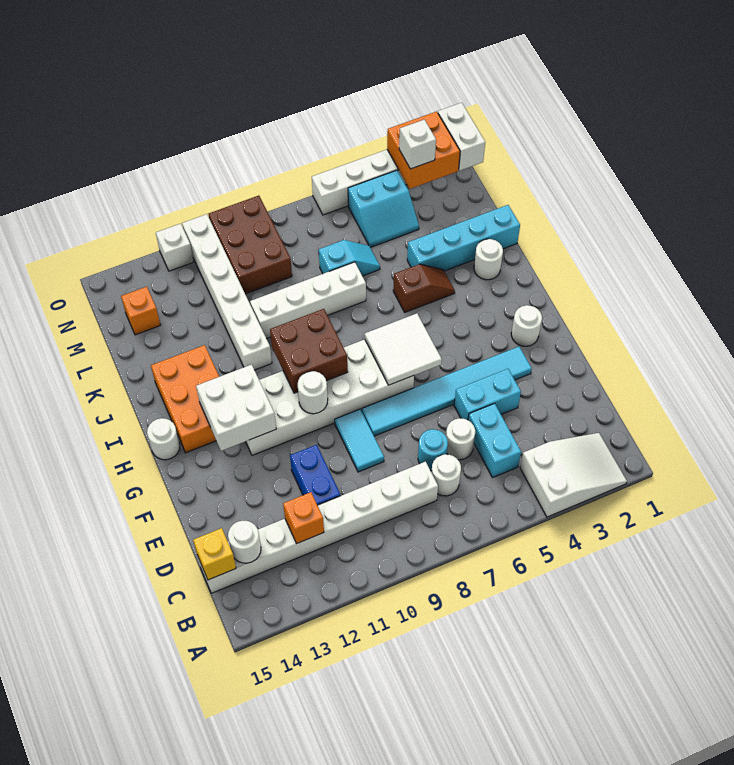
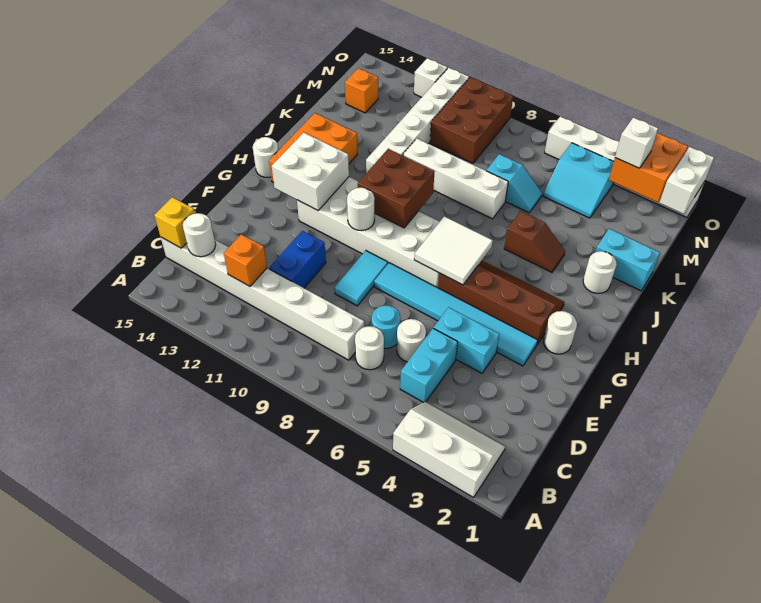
white slope A2:B4 level 1 top 4 -> white slope A2:B4 level 1 top A
none -> brown slope G3:H6 level 1 top G
cyan brick K1:K4 level 1 -> cyan brick K1:K2 level 1

